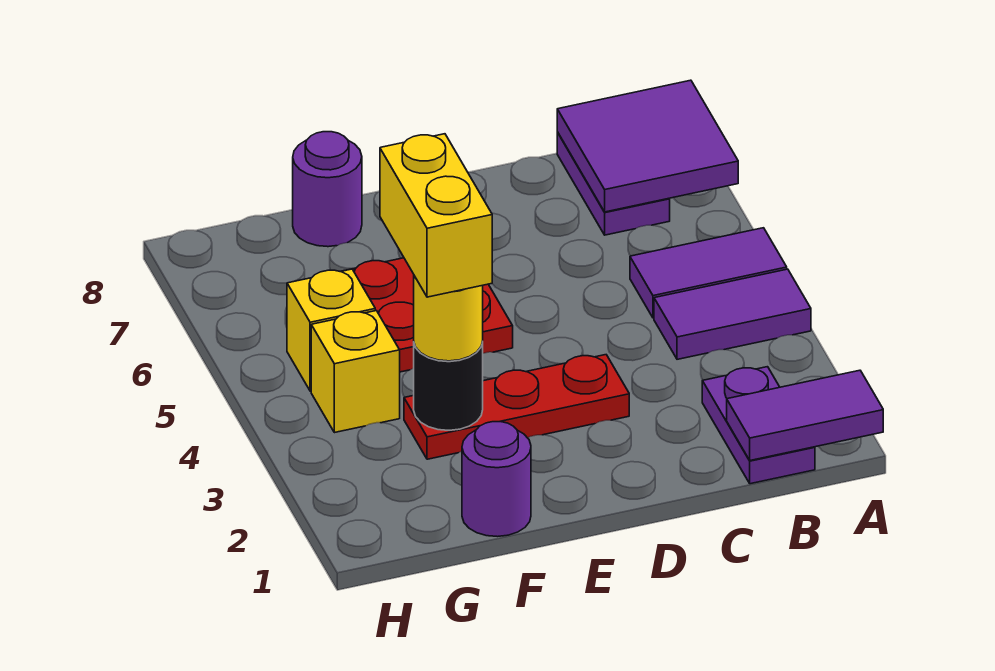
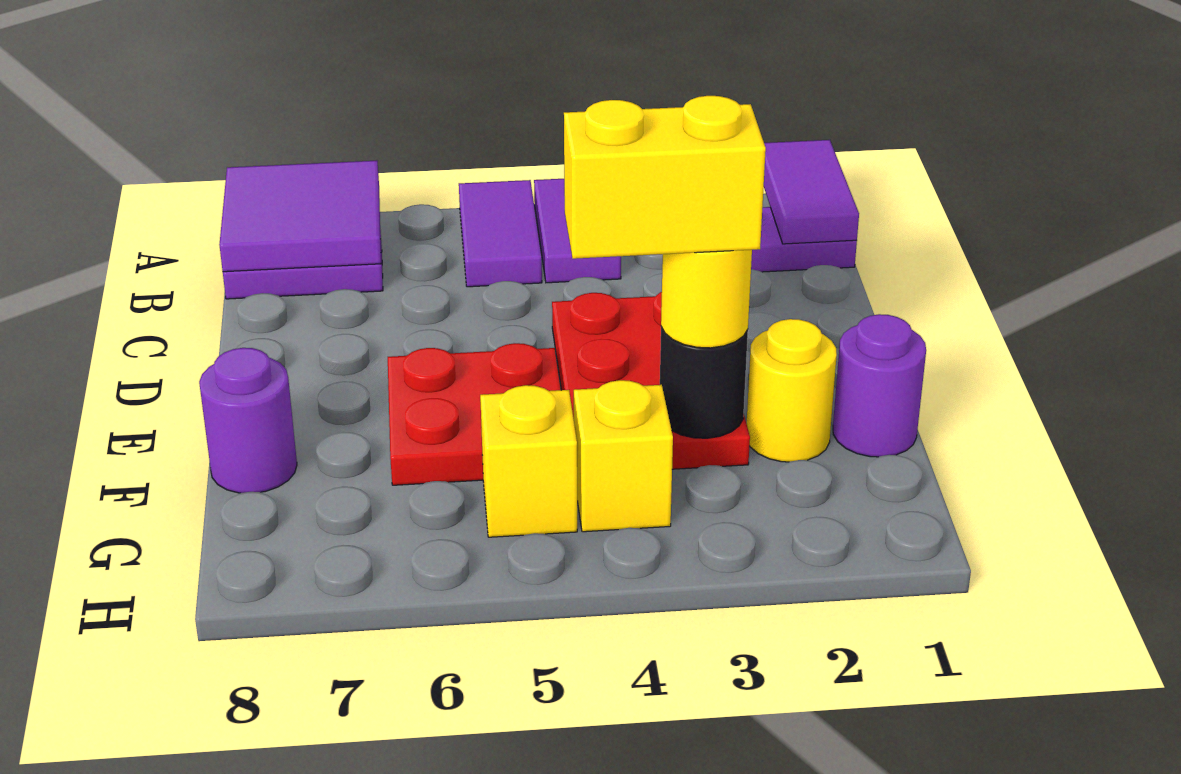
red plate D3:F3 level 1 -> red plate D3:F4 level 1
none -> yellow round brick F2 level 1

